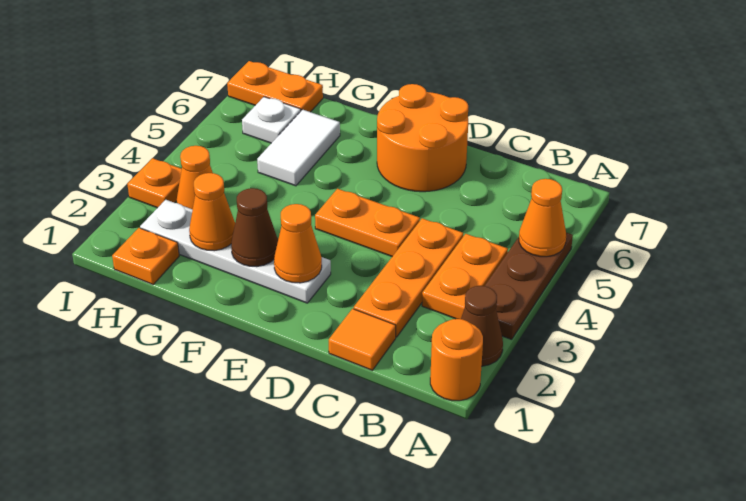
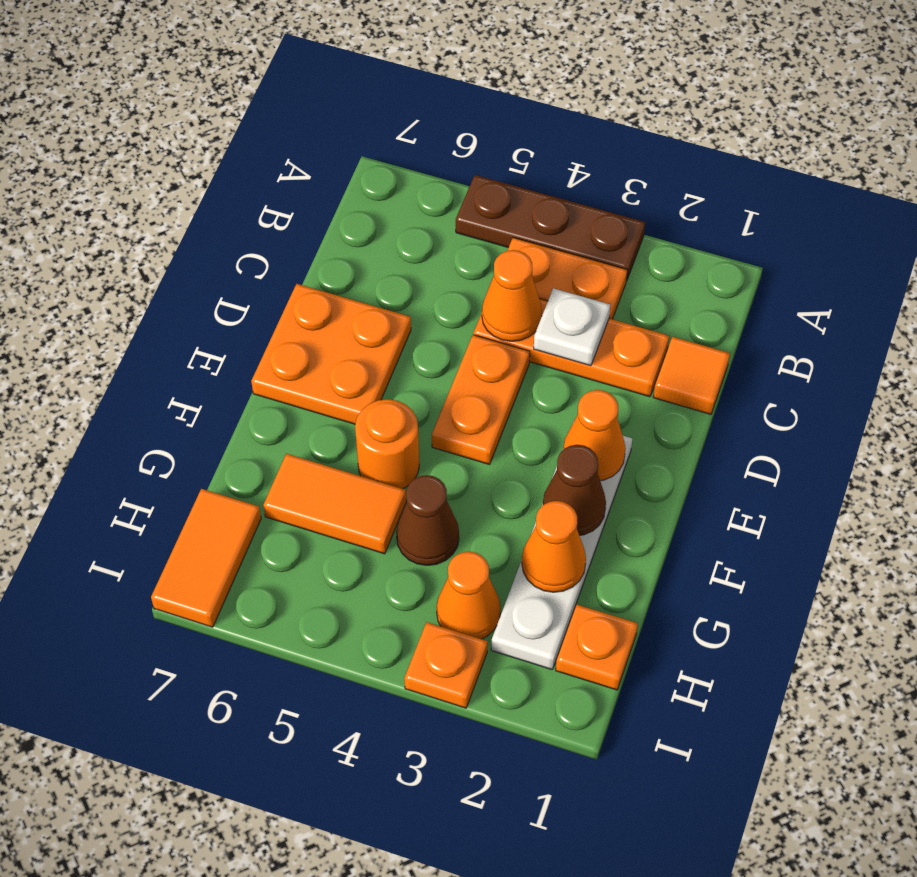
orange round brick A1 level 1 -> orange round brick F5 level 1
brown cone A2 level 1 -> brown cone G4 level 1
orange cone A5 level 2 -> orange cone C4 level 2
orange round brick D6:E7 level 1 -> orange plate D6:E7 level 1
white tile G5:G6 level 1 -> orange tile G5:G6 level 1
white plate H6 level 1 -> white plate C3 level 2
orange plate H7:I7 level 1 -> orange tile H7:I7 level 1

